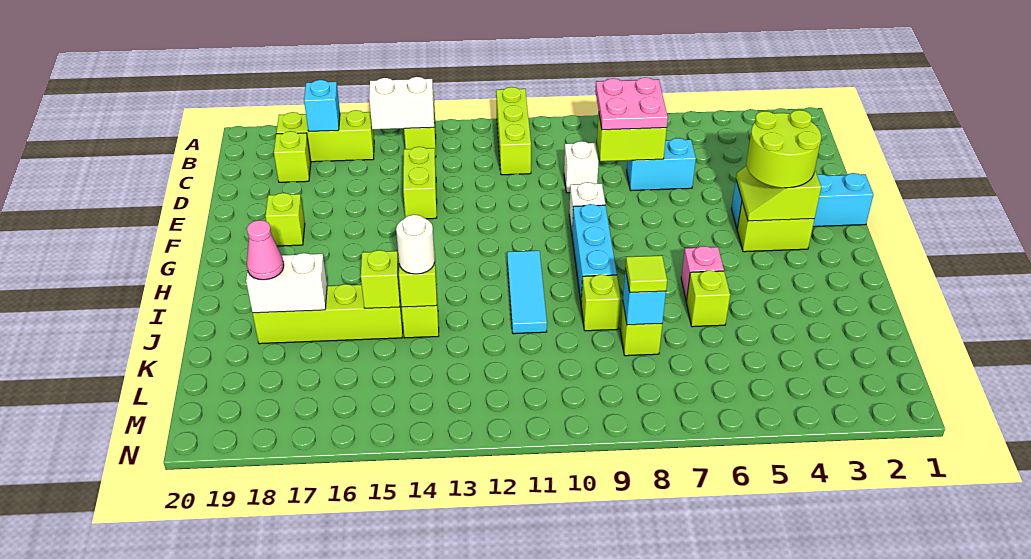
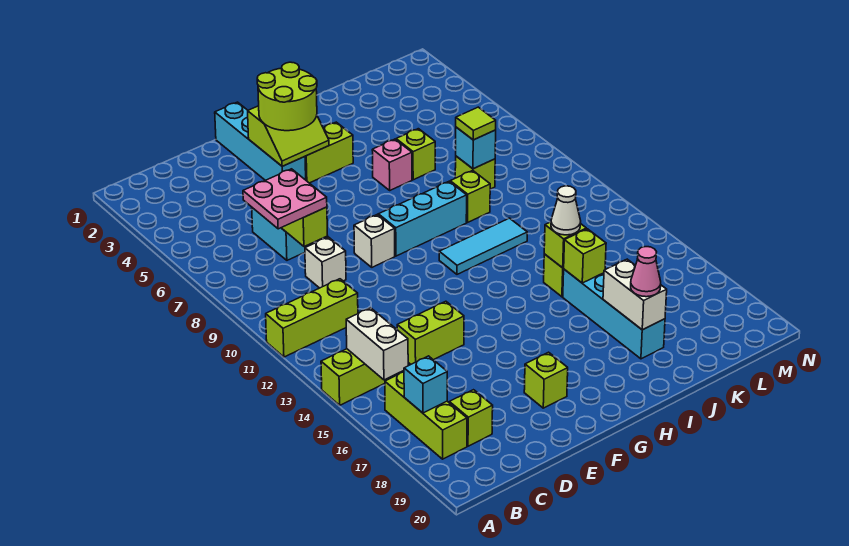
lime brick G3:G4 level 1 -> lime brick G4:H4 level 1
white round brick J14 level 3 -> white cone J14 level 3
lime brick J15:J18 level 1 -> cyan brick J15:J18 level 1

